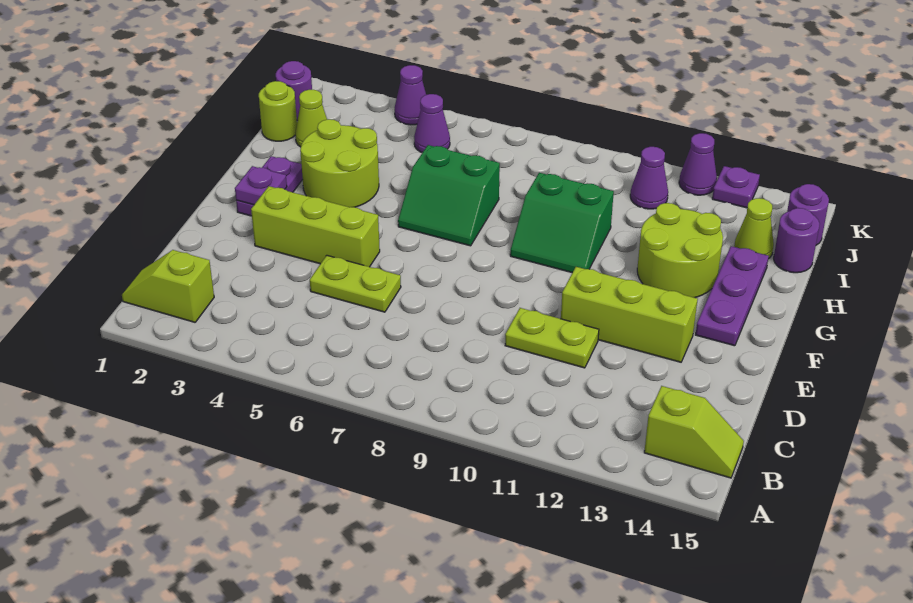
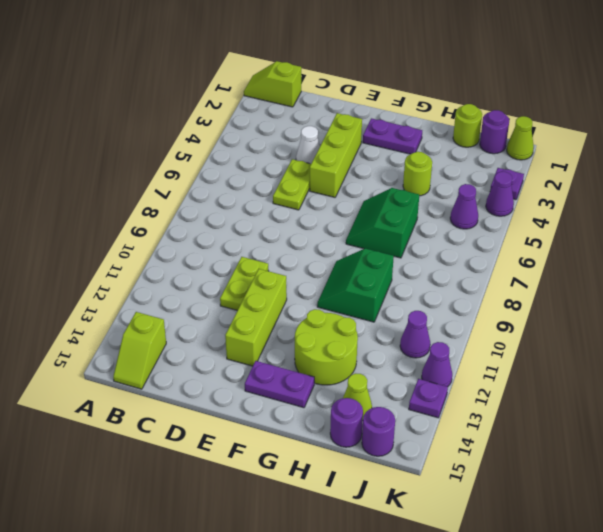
lime slope B1:B2 level 1 top 2 -> lime slope A1:B1 level 1 top B
none -> white cone D4 level 1
purple plate F2 level 2 -> purple plate K3 level 1
purple plate F14:H14 level 1 -> purple plate F14:G14 level 1
lime round brick G3:H4 level 1 -> lime round brick H4 level 1
lime cone I2 level 1 -> lime cone K1 level 1

